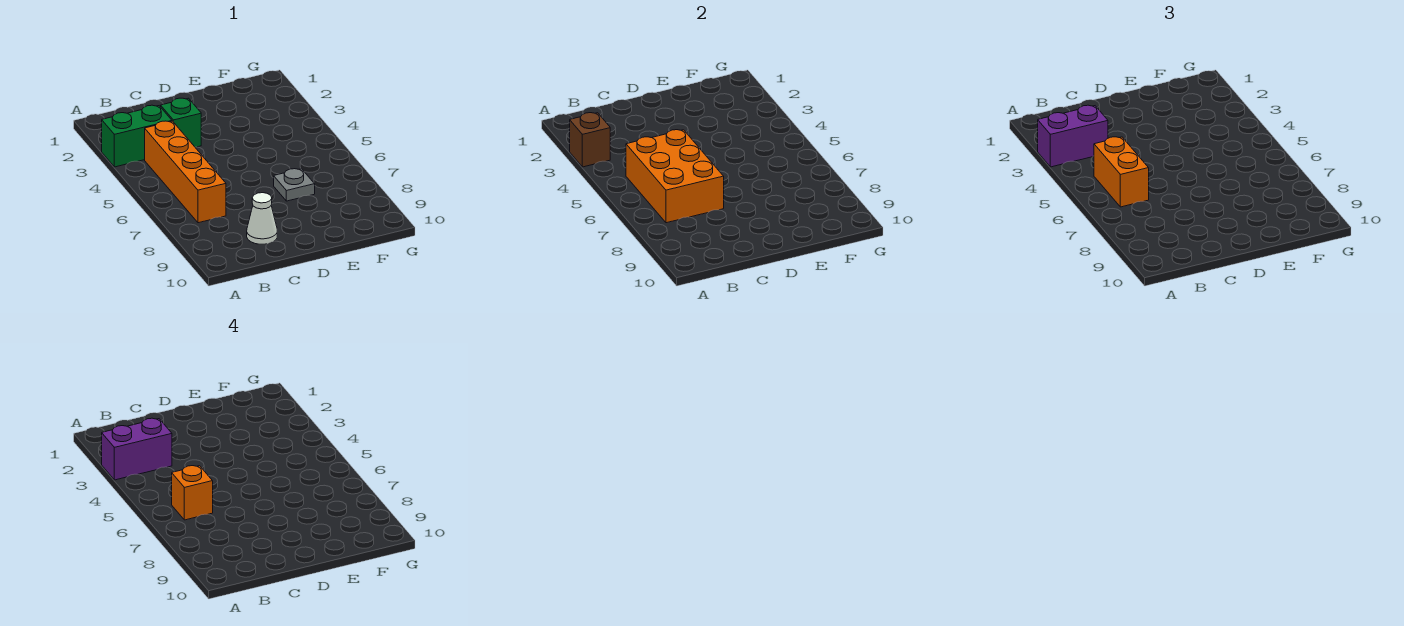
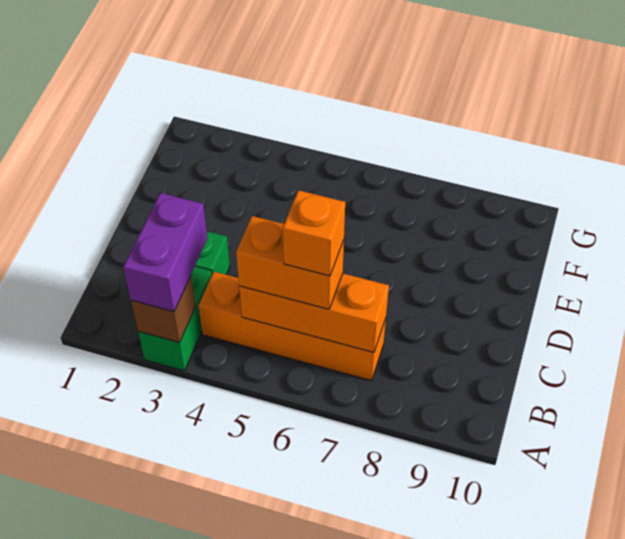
purple brick A3:B3 level 4 -> none
orange brick B5:C7 level 2 -> orange brick B5:B7 level 2
white cone C9 level 1 -> none
grey plate E7 level 1 -> none

